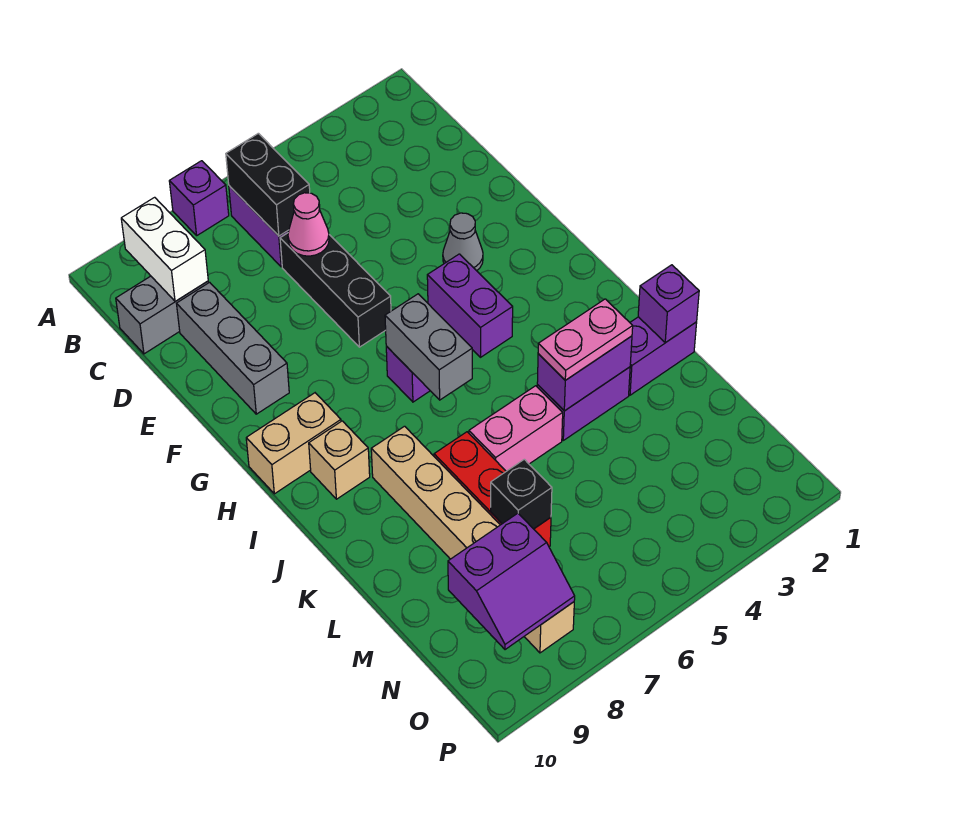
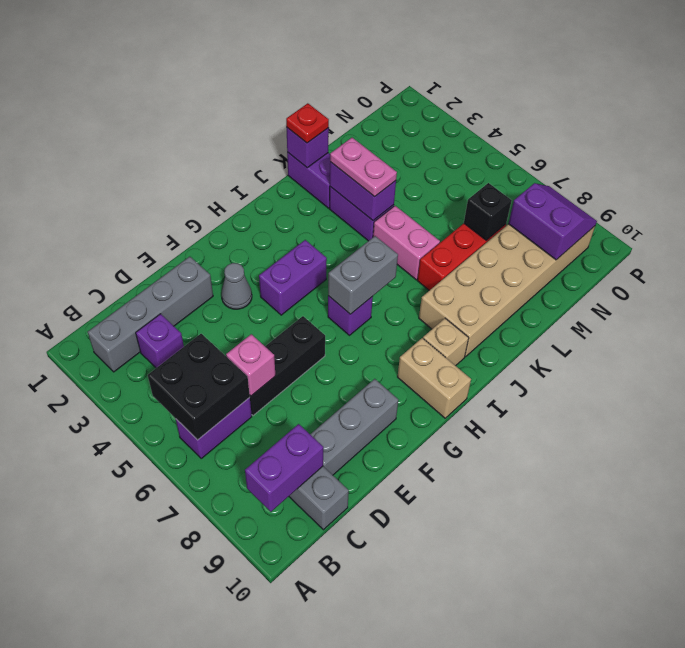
purple brick A7 level 1 -> purple brick C3 level 1
none -> grey brick B2:E2 level 1
black brick B6:C6 level 2 -> black brick B5:C6 level 2
white brick B9:C9 level 2 -> purple brick B9:C9 level 2
pink cone D6 level 2 -> pink brick D6 level 2
tan brick J8:O8 level 1 -> tan brick J8:O9 level 1
none -> red plate K1 level 3

